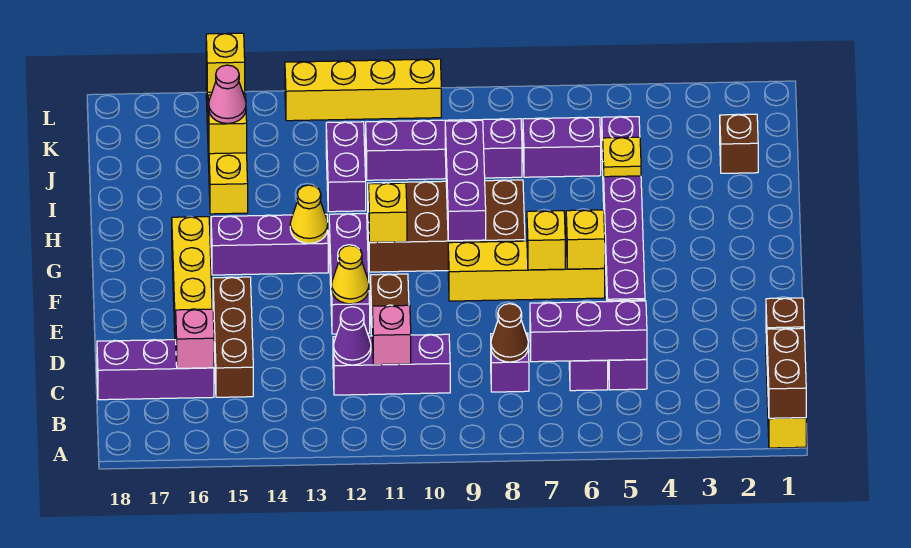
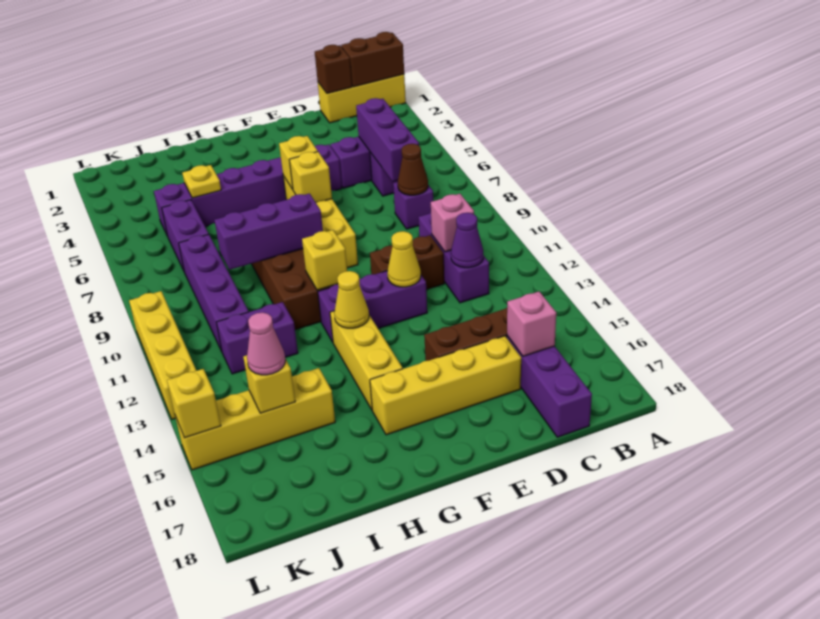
purple brick G13:G15 level 1 -> yellow brick G13:G15 level 1
brown brick J2 level 1 -> none

